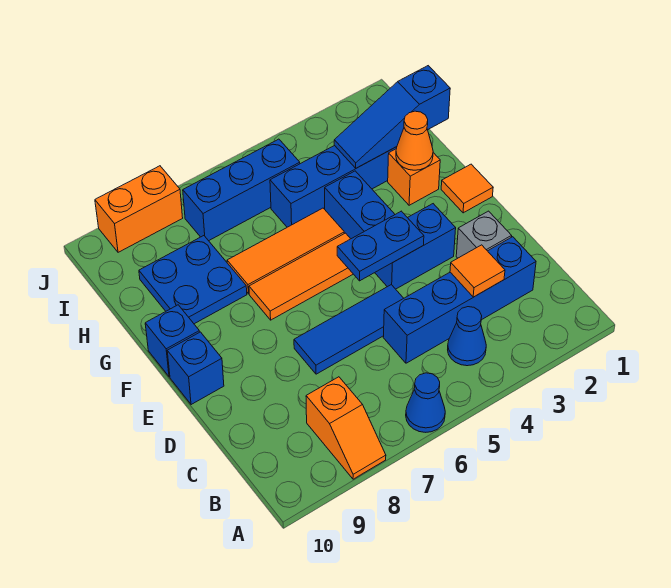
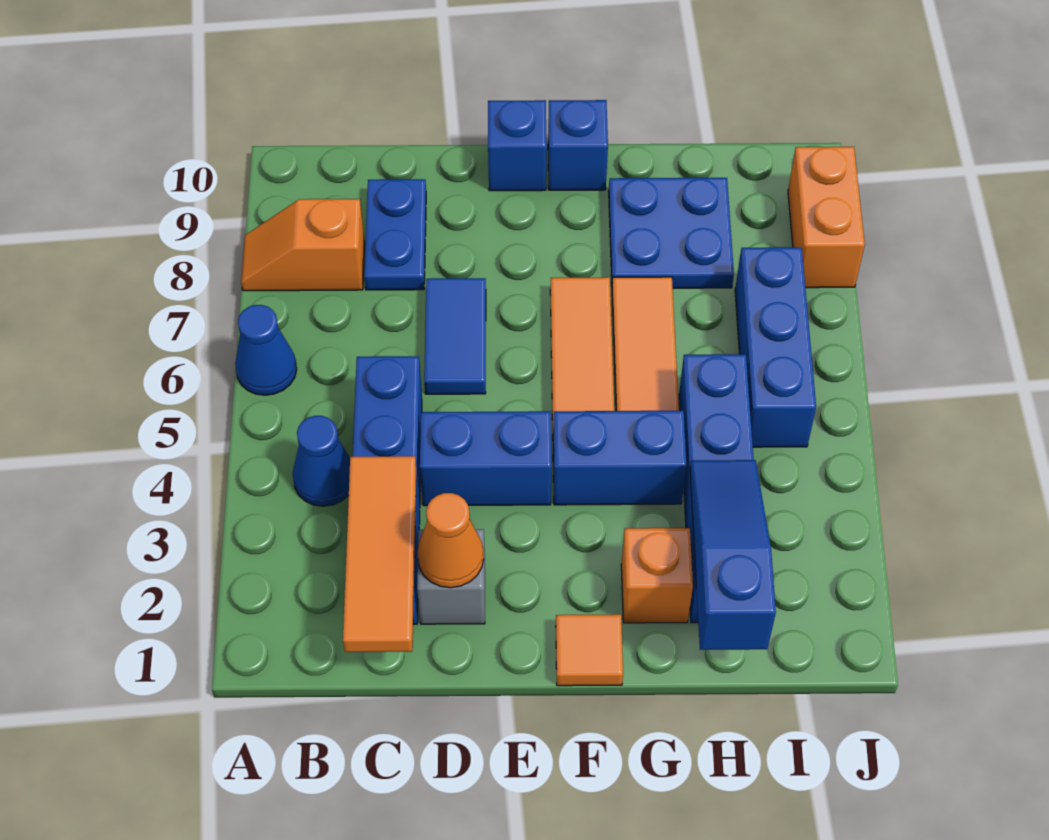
orange tile C3 level 2 -> orange tile C1:C3 level 2
blue tile D5:D7 level 1 -> blue tile D6:D7 level 1
blue brick E3:E4 level 1 -> blue brick D4:E4 level 1
blue plate E4:E5 level 2 -> blue plate C8:C9 level 1
orange cone G2 level 2 -> orange cone D2 level 2

